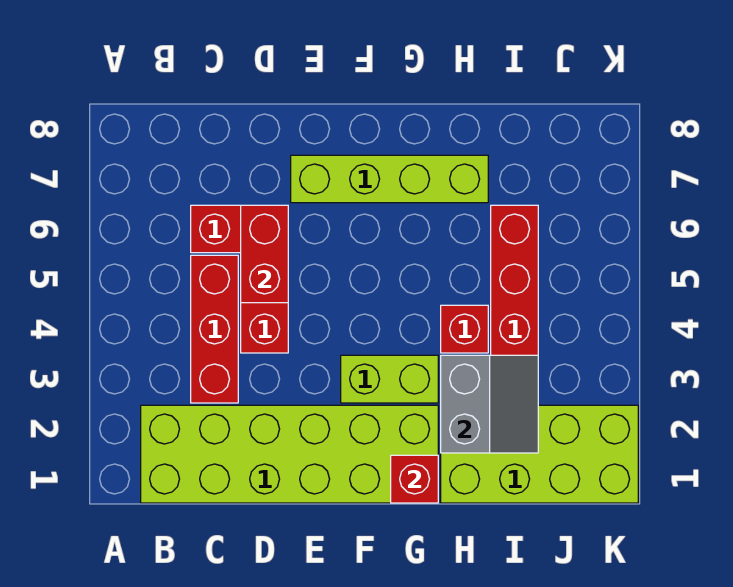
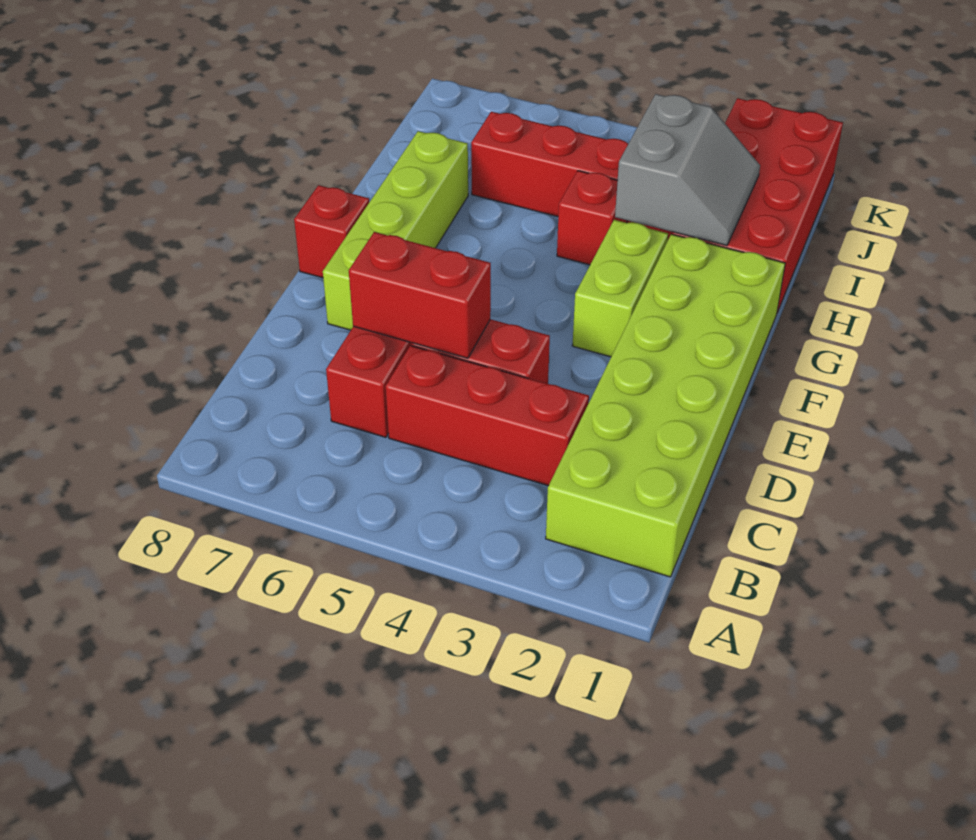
red brick G1 level 2 -> red brick F8 level 1
lime brick H1:K2 level 1 -> red brick H1:K2 level 1
grey slope H2:I3 level 2 top H -> grey slope H2:I3 level 2 top 3

